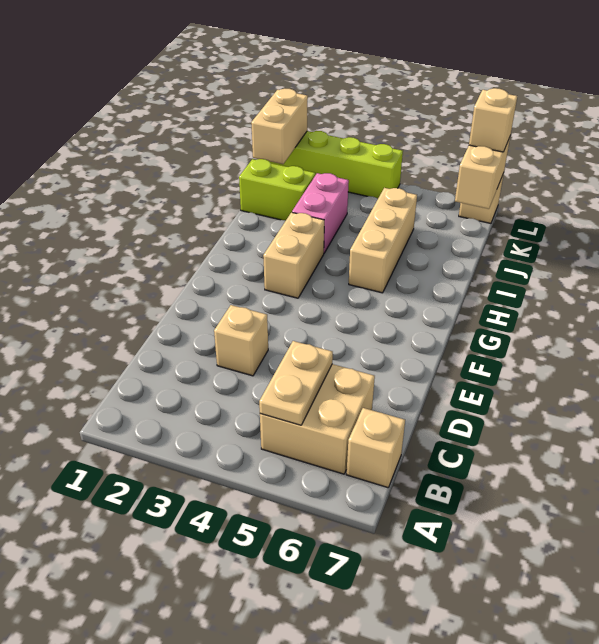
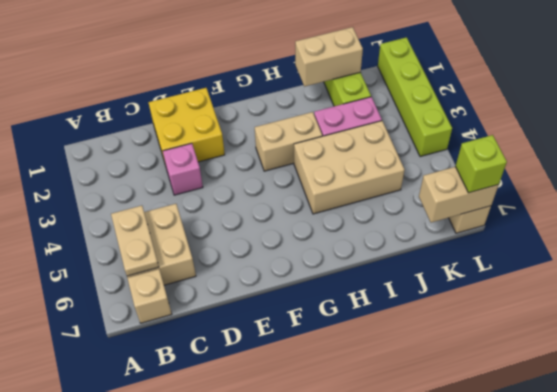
tan plate B5:C5 level 2 -> tan plate B5:B6 level 2
none -> yellow brick D1:E2 level 1
tan brick D3 level 1 -> pink brick D3 level 1
tan brick H5:J5 level 1 -> tan brick H4:J5 level 1
tan brick K1:L1 level 2 -> tan brick I1:J1 level 2
tan brick L7 level 3 -> lime brick L7 level 3

